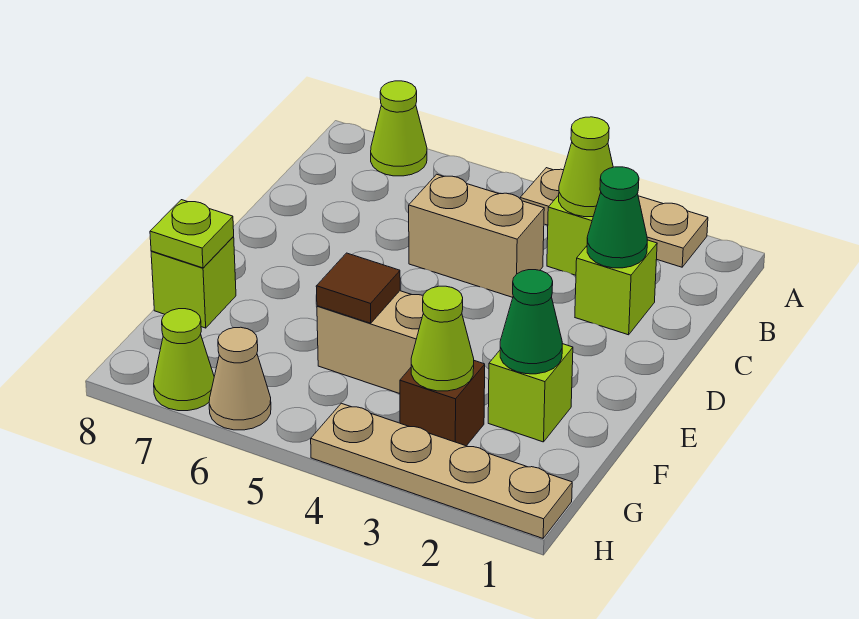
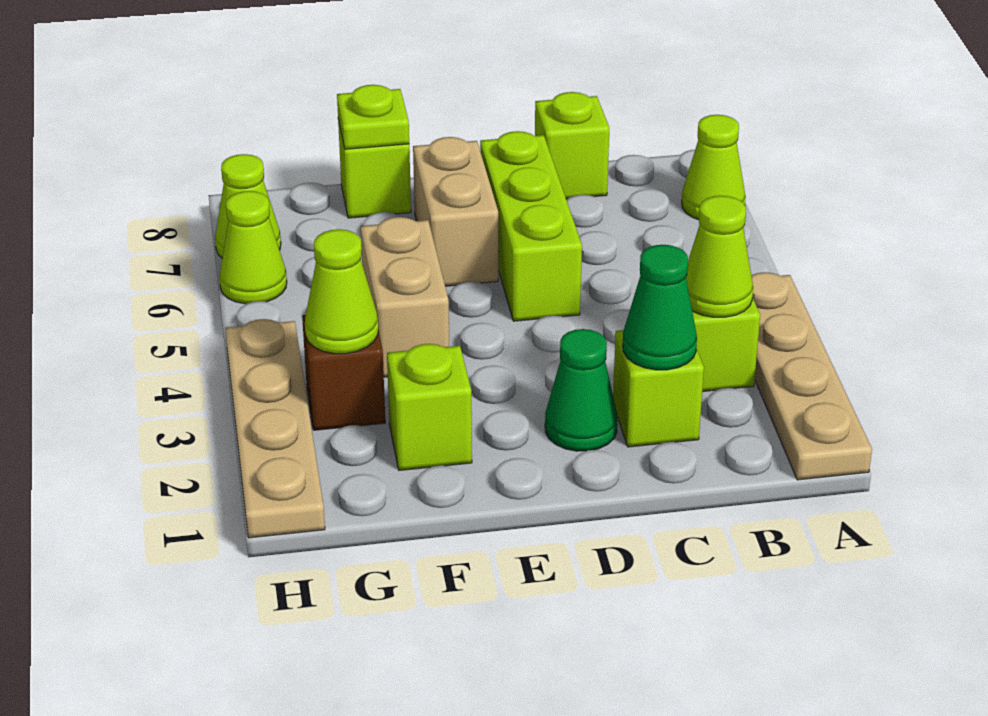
tan plate A2:A4 level 1 -> tan plate A1:A4 level 1
tan brick C4:C5 level 1 -> tan brick E6:E7 level 1
none -> lime brick C8 level 1
none -> lime brick D5:D7 level 1
green cone F2 level 2 -> green cone D2 level 1
brown tile F5 level 2 -> none
tan cone H6 level 1 -> lime cone H6 level 1

